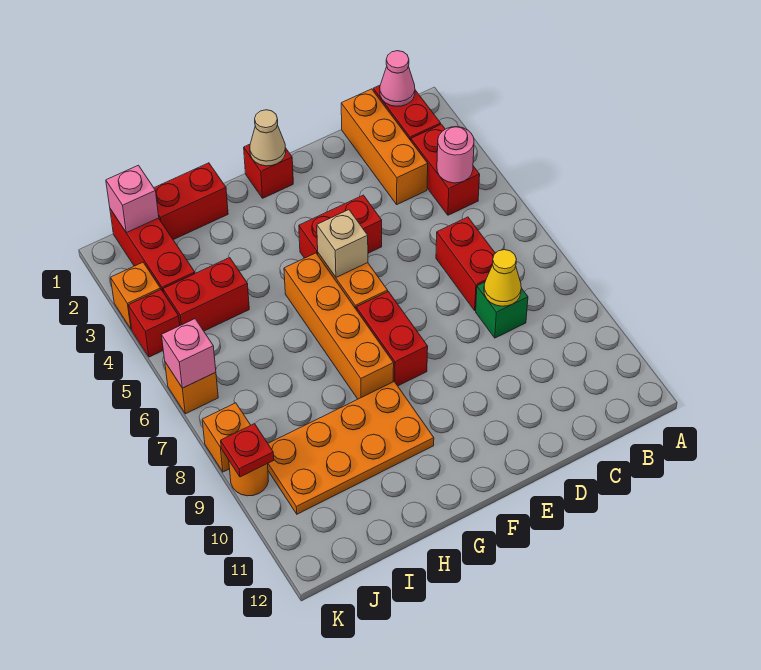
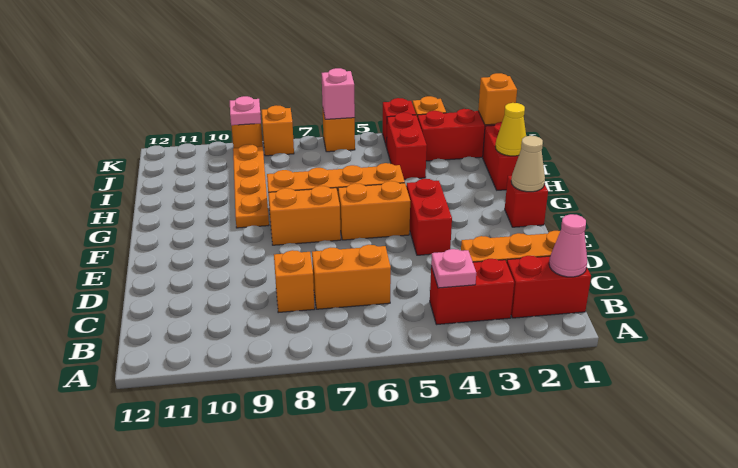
pink round brick B4 level 2 -> pink plate B4 level 2
red brick C6:C7 level 1 -> orange brick C6:C7 level 1
green brick C8 level 1 -> orange brick C8 level 1
yellow cone C8 level 2 -> yellow cone H1 level 2
tan brick F5 level 2 -> none
red brick F7:F8 level 1 -> orange brick F7:F8 level 1
orange plate G9:J10 level 1 -> orange plate G9:J9 level 1
pink brick J1 level 2 -> orange brick J1 level 2
red plate K9 level 2 -> pink plate K9 level 2

